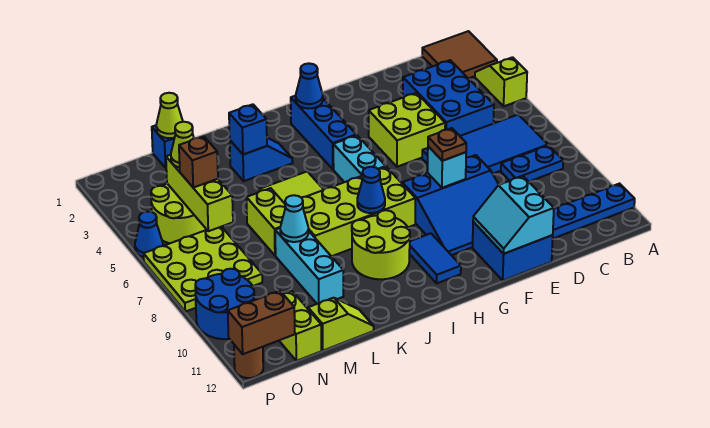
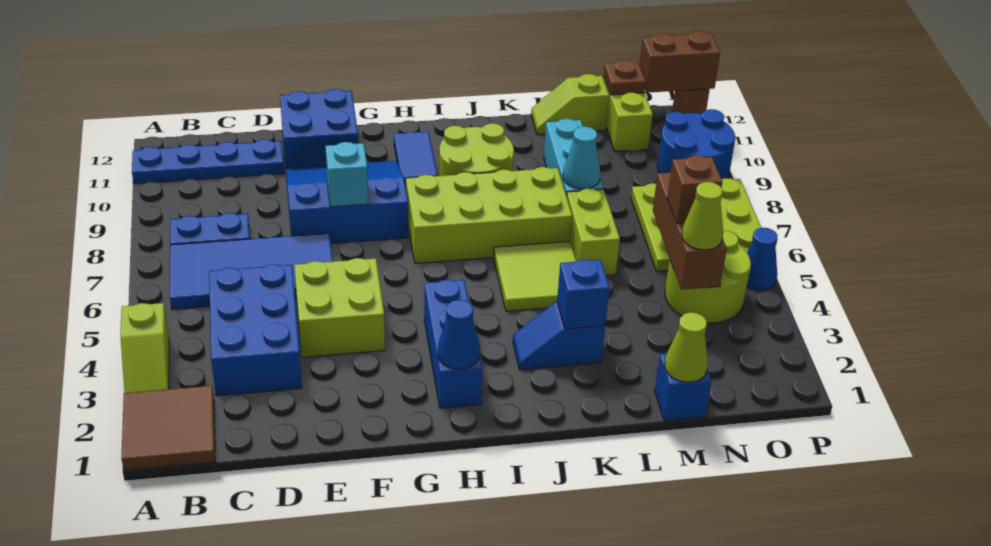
cyan slope E11:F12 level 2 top E -> none
brown plate F8 level 3 -> brown plate N12 level 2
cyan brick H5:H6 level 1 -> none
blue cone I8 level 2 -> none
lime brick N4:N6 level 2 -> brown brick N4:N6 level 2

